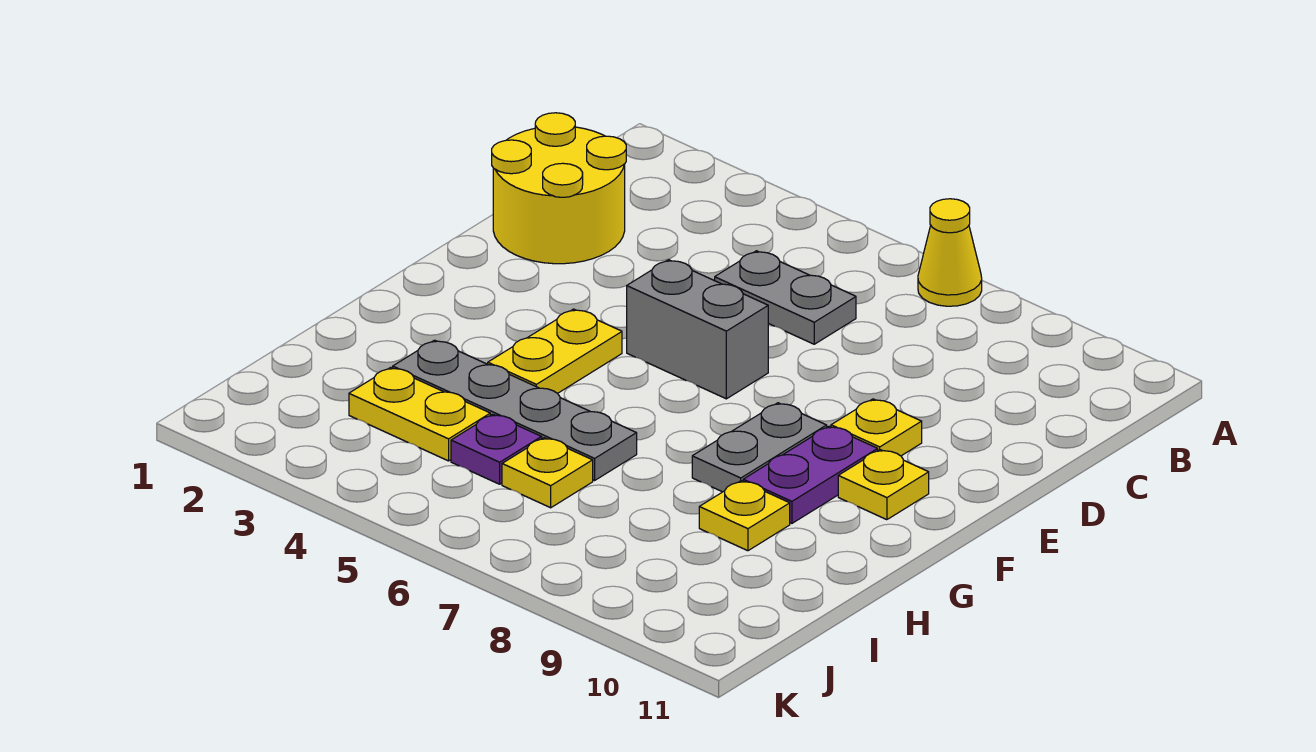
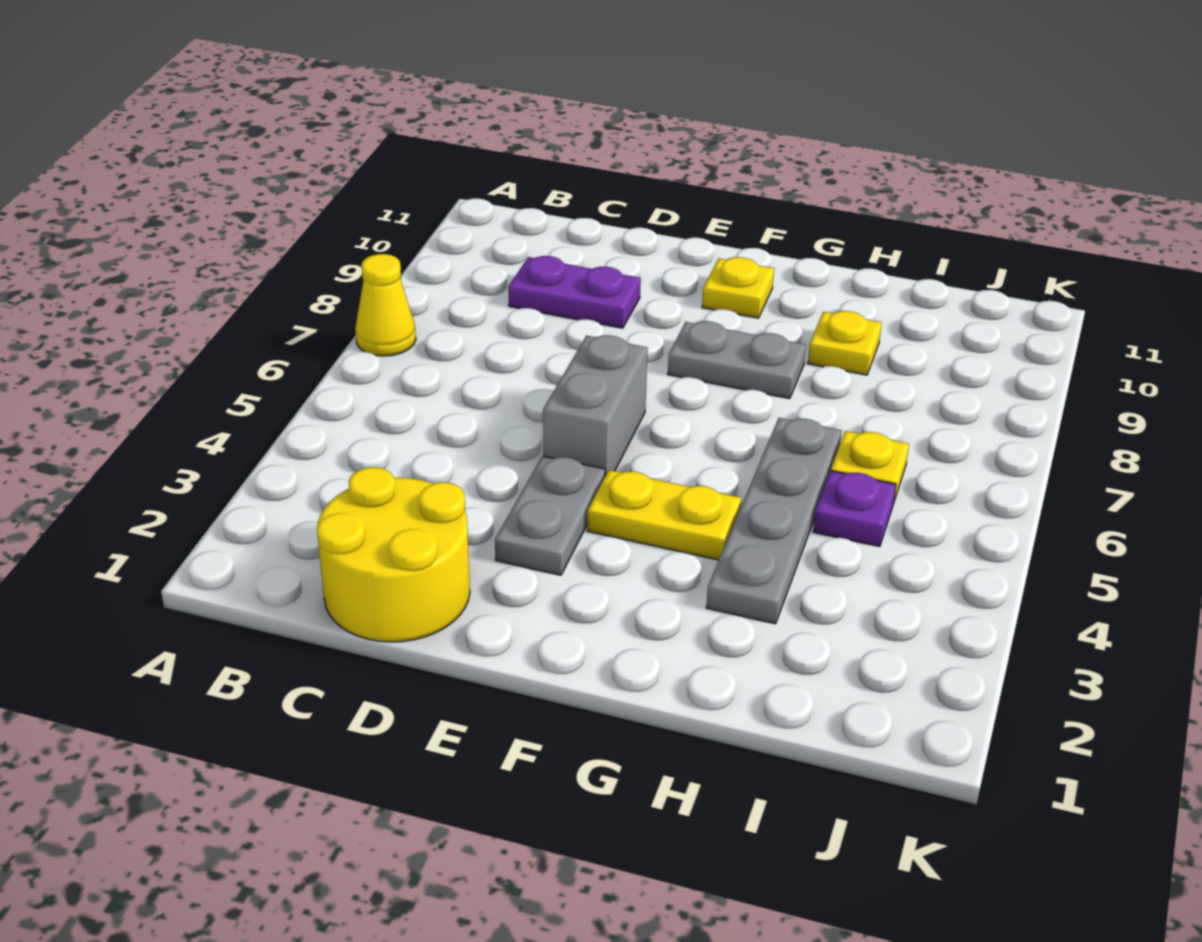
grey plate C5:C6 level 1 -> grey plate E3:E4 level 1
yellow plate E9 level 1 -> none
purple plate F9:G9 level 1 -> purple plate C9:D9 level 1
yellow plate I3:I4 level 1 -> none

